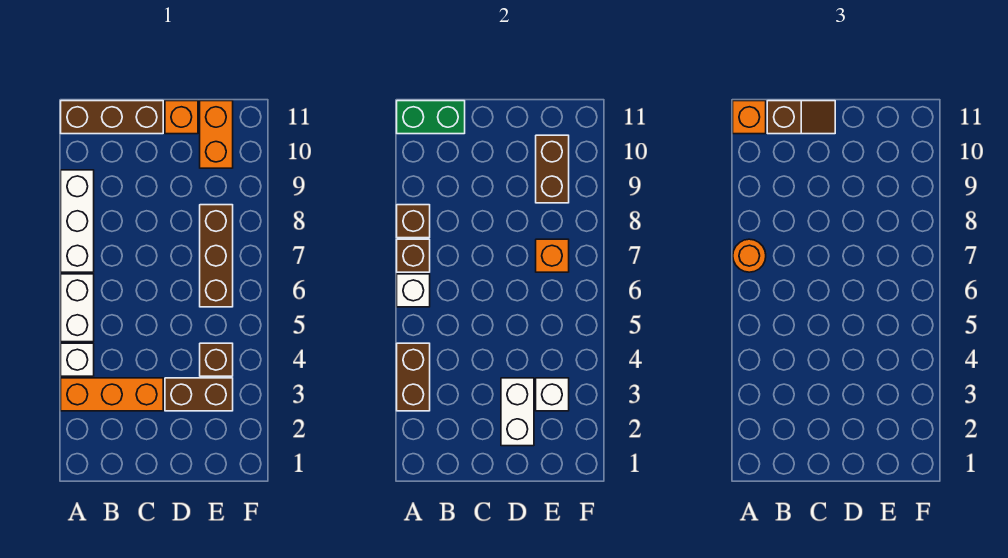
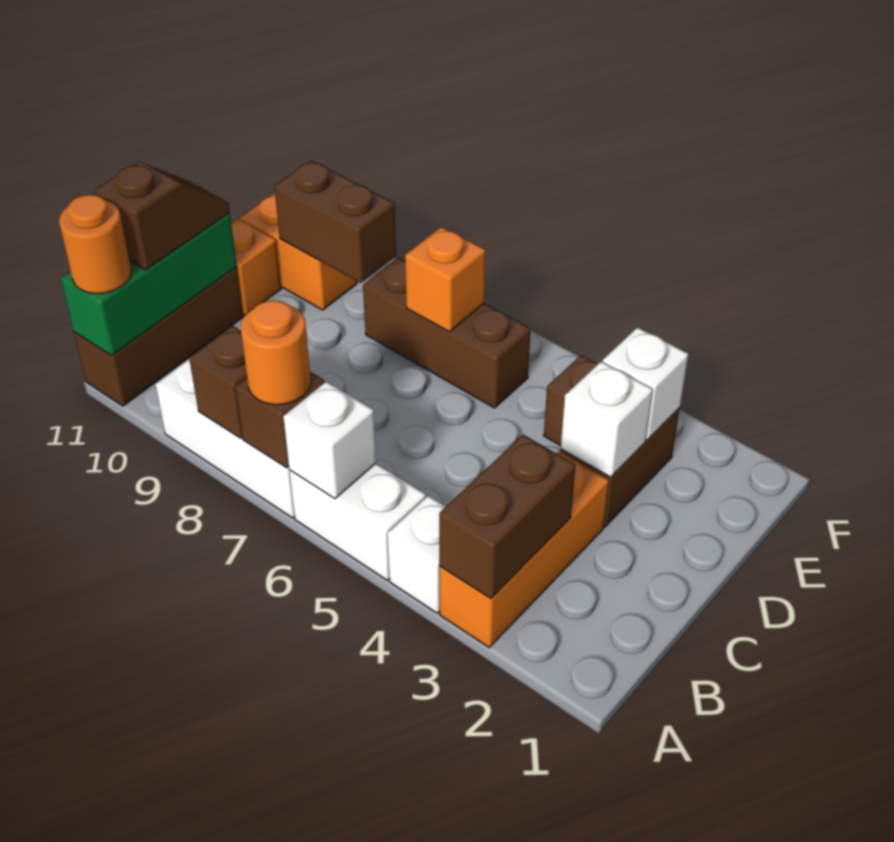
brown brick A3:A4 level 2 -> brown brick A3:B3 level 2
green brick A11:B11 level 2 -> green brick A11:C11 level 2
orange brick A11 level 3 -> orange round brick A11 level 3
white brick D2:D3 level 2 -> white brick D3 level 2

